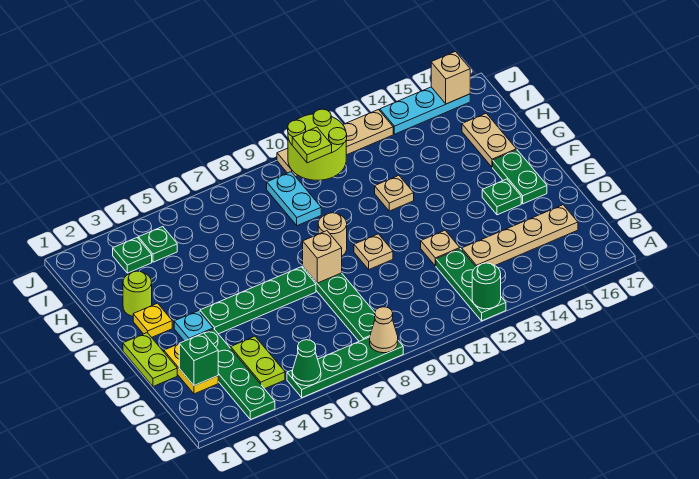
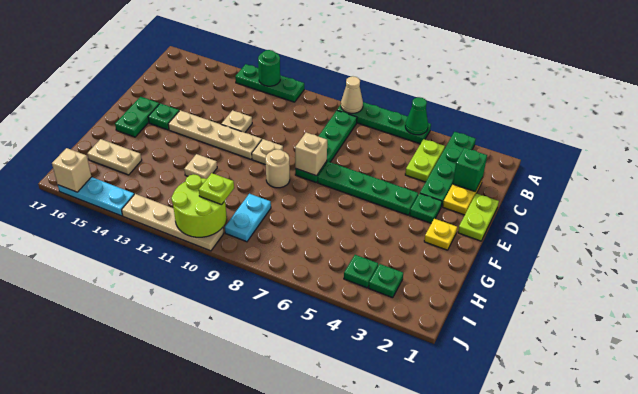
green plate A12:C12 level 1 -> green plate A11:A13 level 1
tan plate C13:C16 level 1 -> tan plate E11:E14 level 1
cyan plate E3 level 1 -> green plate E3 level 1
lime round brick G2 level 1 -> none
tan plate G16:H16 level 1 -> tan plate H15:H16 level 1

